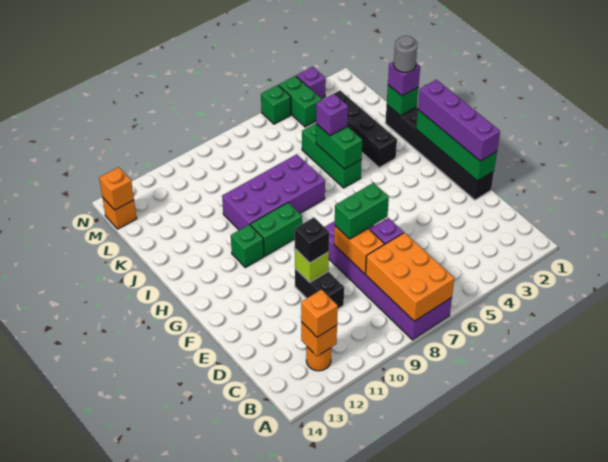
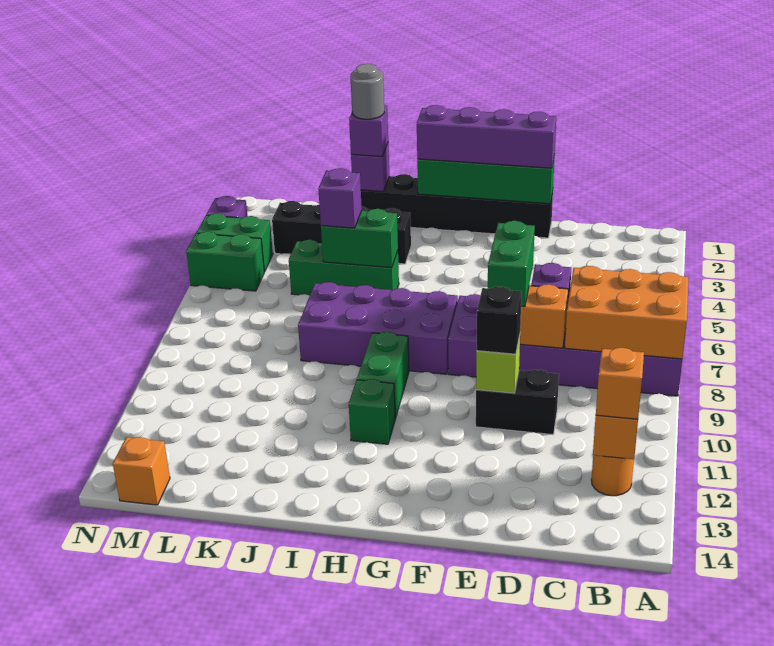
purple brick I7:J10 level 1 -> purple brick G7:J8 level 1
green brick J1 level 2 -> purple brick J1 level 2
orange brick M14 level 2 -> none
green brick N5 level 1 -> green brick M5:N5 level 1

